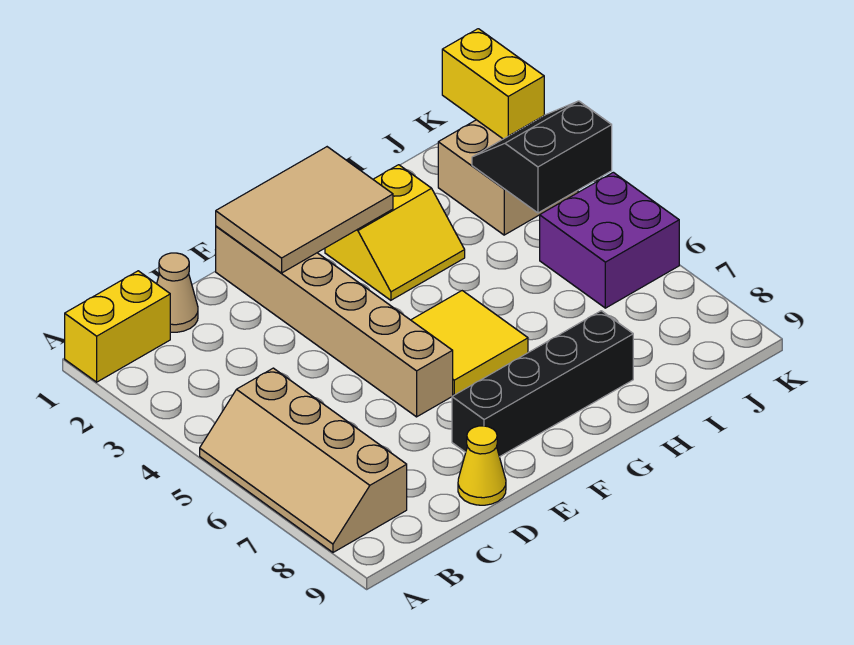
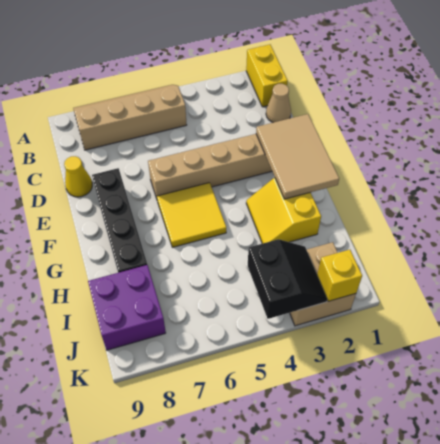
purple brick J5:K6 level 1 -> purple brick I8:J9 level 1
yellow brick K1:K2 level 2 -> yellow brick K2 level 2

